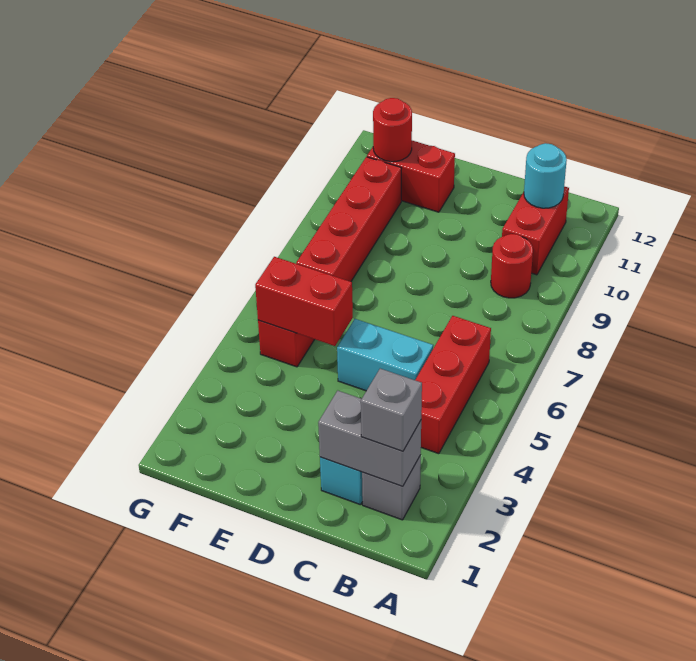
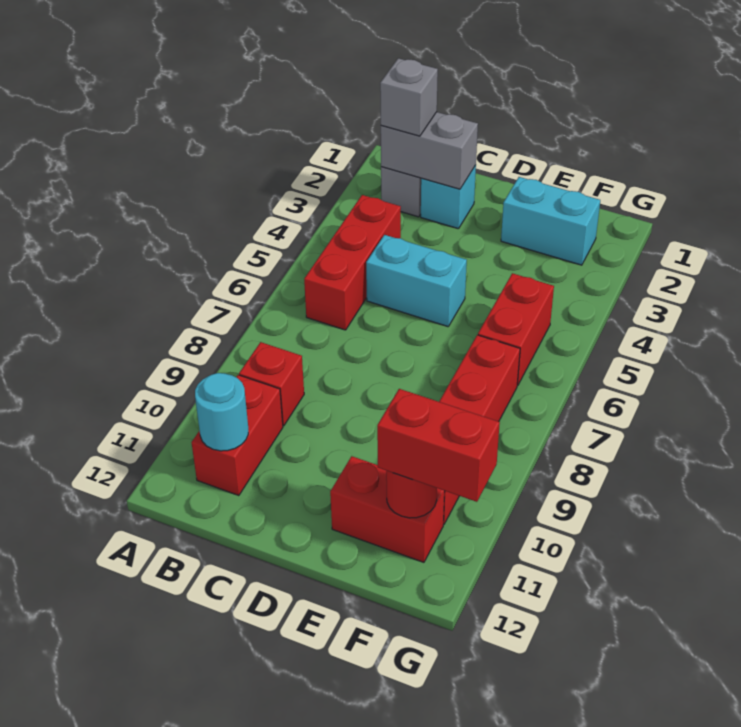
red round brick B9 level 1 -> red brick B9 level 1
none -> cyan brick E2:F2 level 1
red brick E5:F5 level 2 -> red brick F11:G11 level 3

